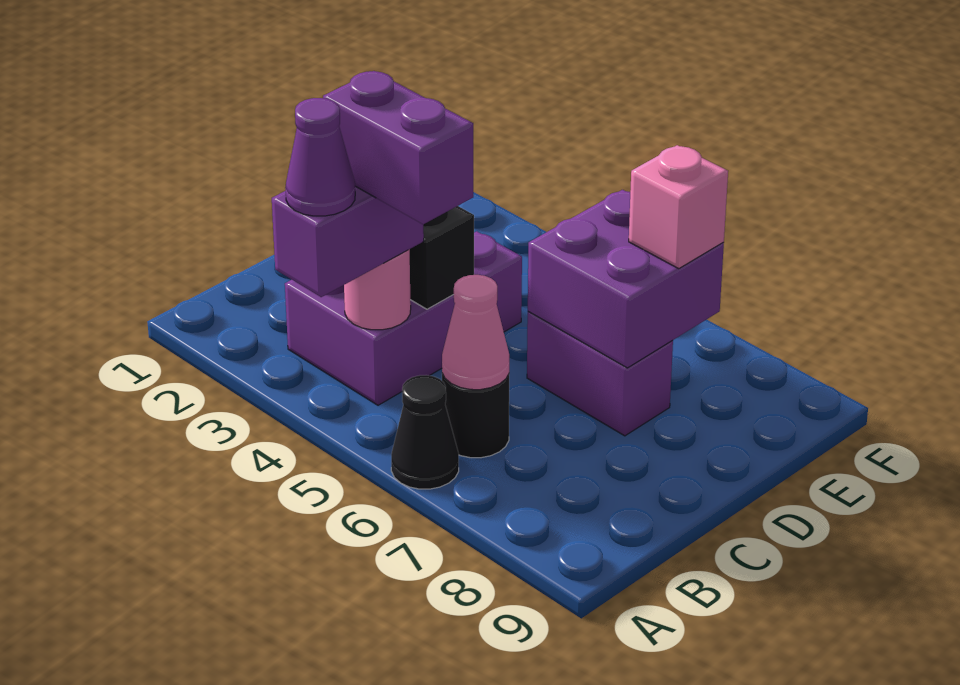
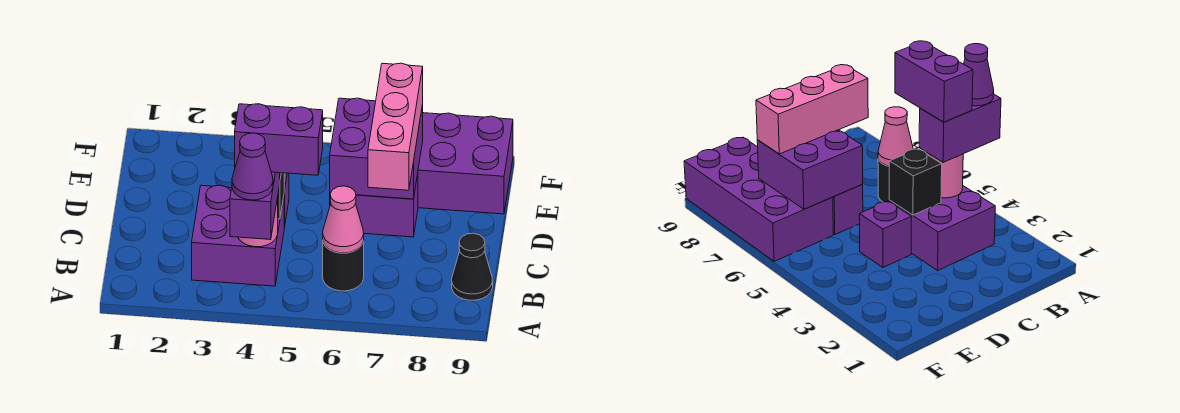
black cone A6 level 1 -> black cone B9 level 1
none -> purple brick E6:F9 level 1
pink brick E7 level 3 -> pink brick C7:E7 level 3

